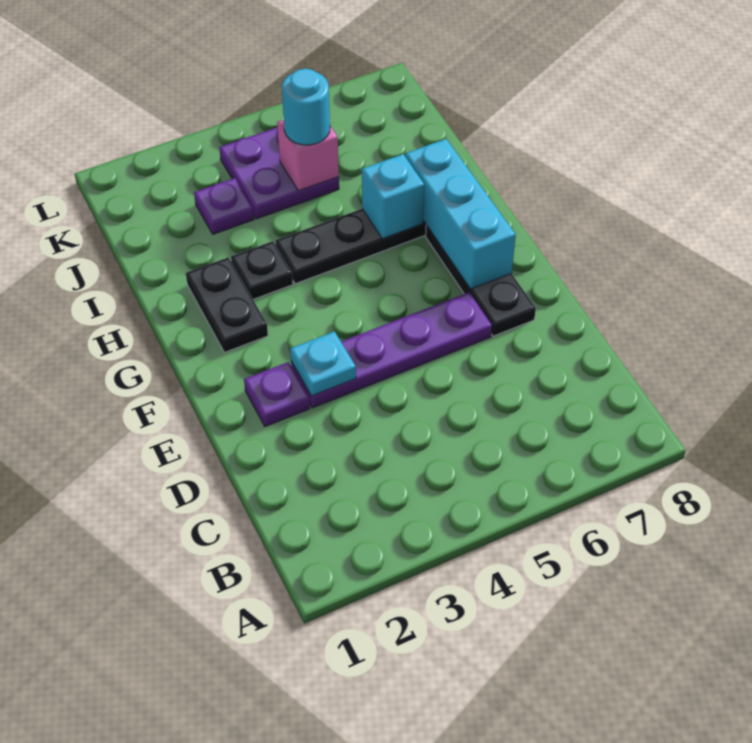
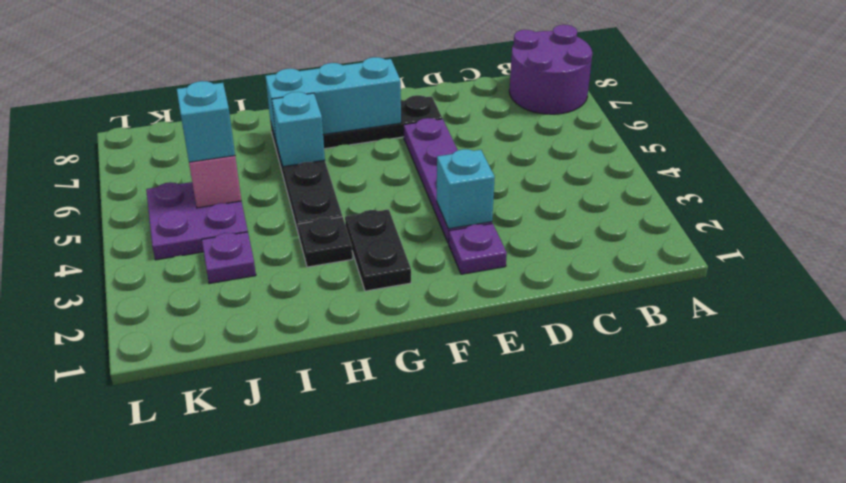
none -> purple round brick A7:B8 level 1
cyan plate E3 level 2 -> cyan brick E3 level 2
black plate G2:H2 level 1 -> black plate G2:G3 level 1
cyan round brick J5 level 3 -> cyan brick J5 level 3

